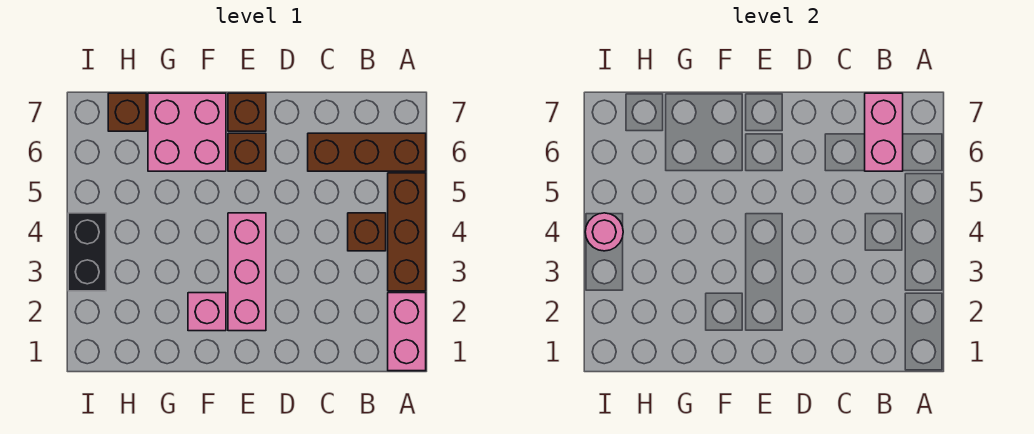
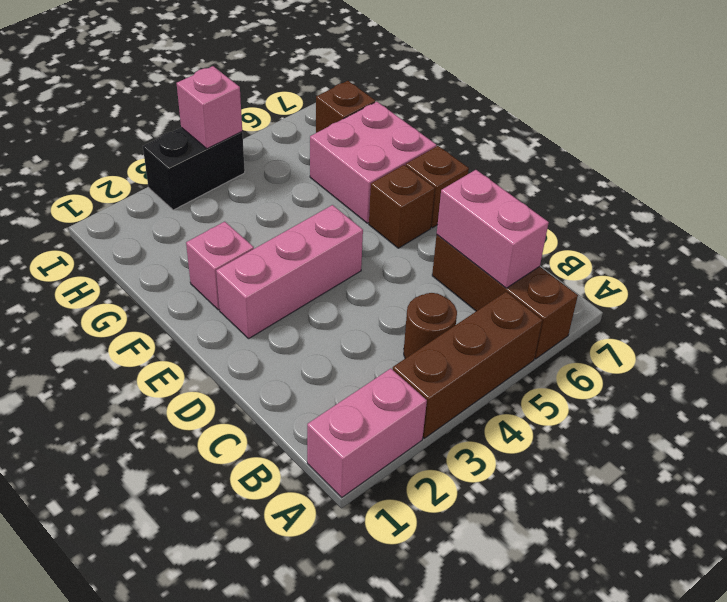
brown brick B4 level 1 -> brown round brick B4 level 1
pink brick B6:B7 level 2 -> pink brick B6:C6 level 2
pink round brick I4 level 2 -> pink brick I4 level 2

